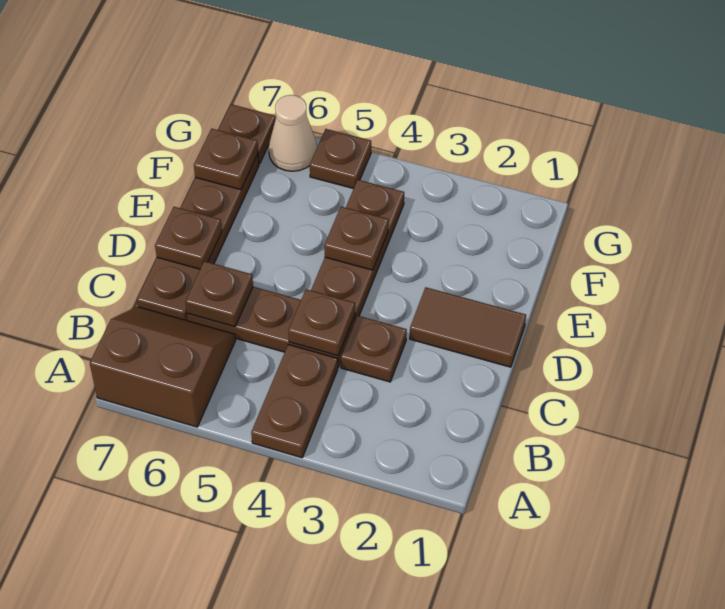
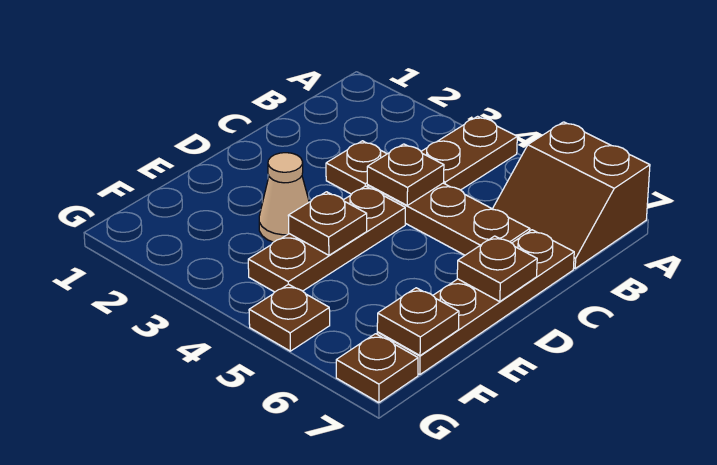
brown plate C6 level 2 -> none
brown tile D1:D2 level 1 -> none
tan cone G6 level 1 -> tan cone E3 level 1

